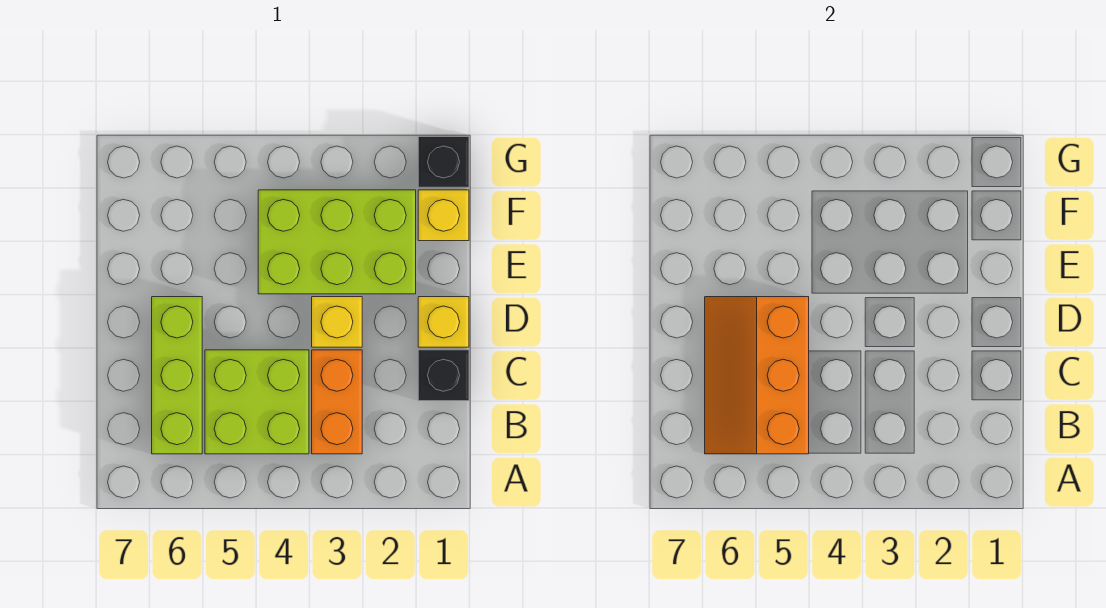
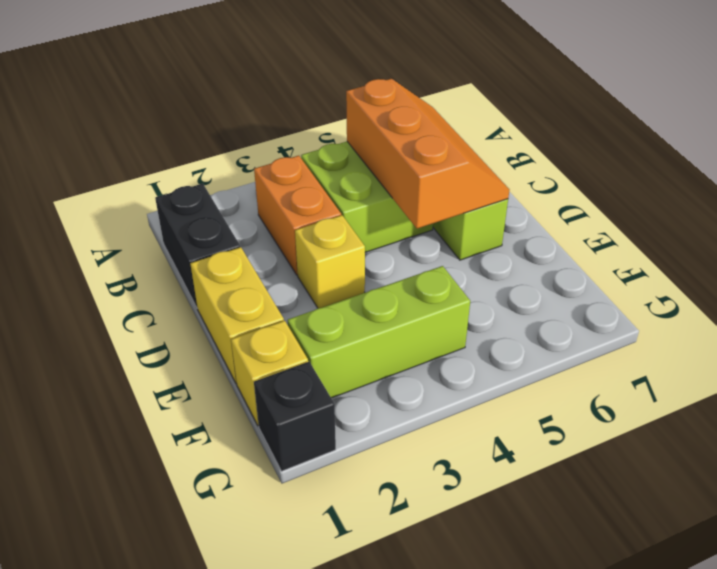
black brick C1 level 1 -> black brick B1:C1 level 1
yellow brick D1 level 1 -> yellow brick D1:E1 level 1
lime brick E2:F4 level 1 -> lime brick F2:F4 level 1

